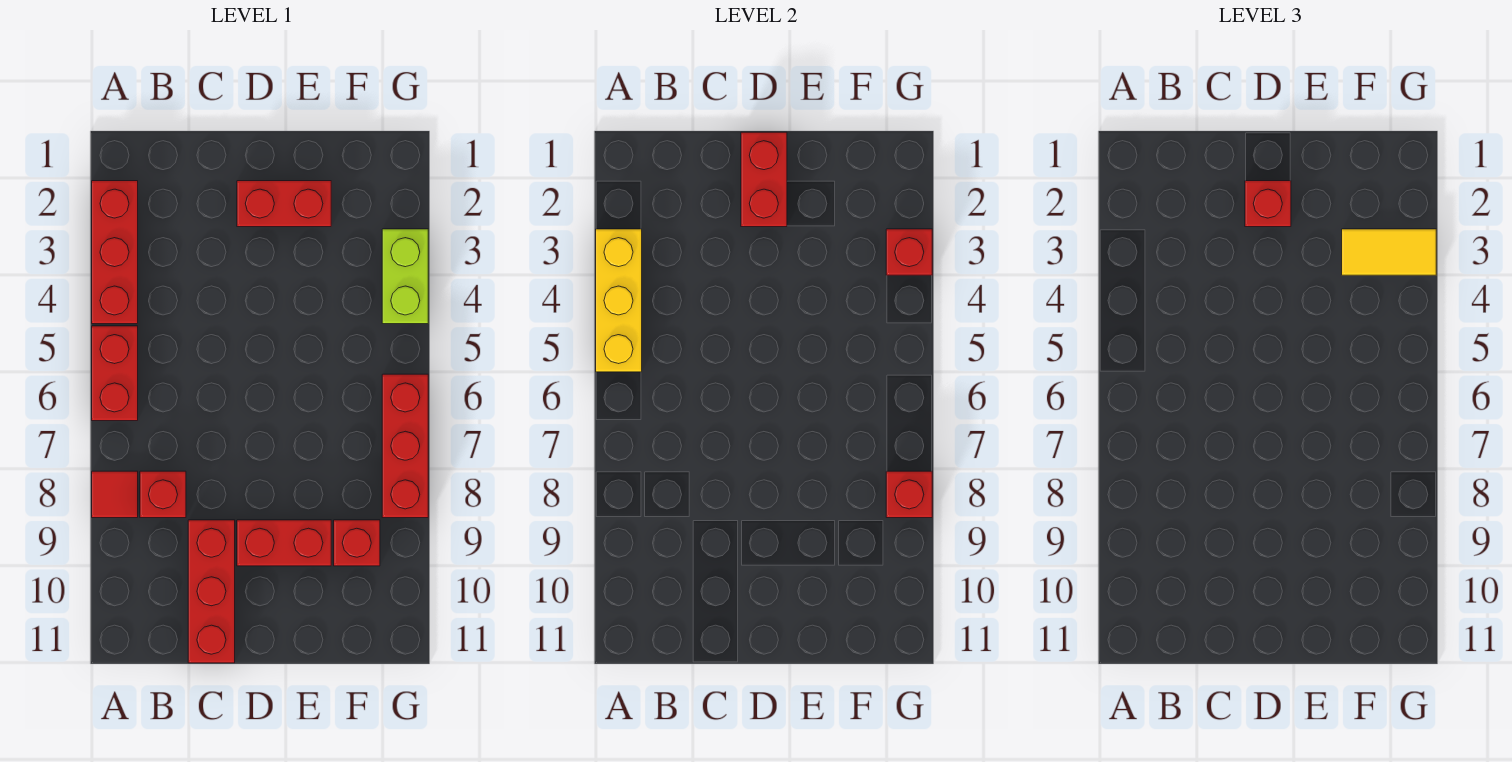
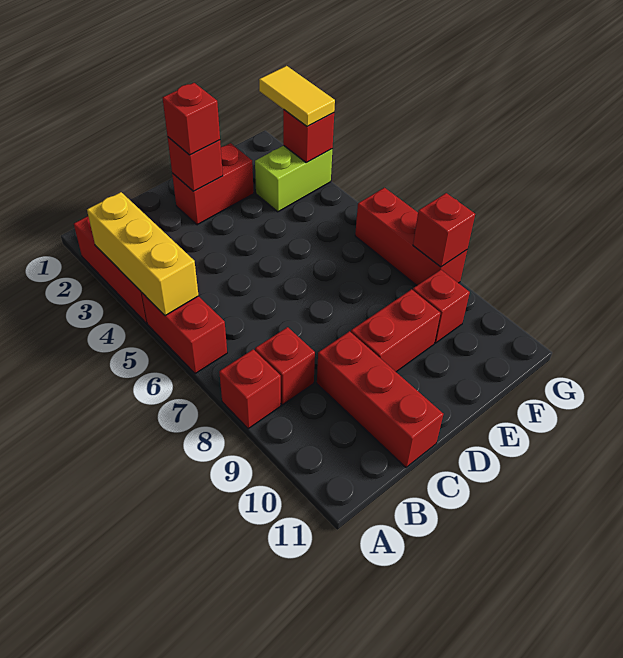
red tile A8 level 1 -> red brick A8 level 1
red brick D1:D2 level 2 -> red brick D2 level 2
yellow tile F3:G3 level 3 -> yellow tile G2:G3 level 3
lime brick G3:G4 level 1 -> lime brick F3:G3 level 1

